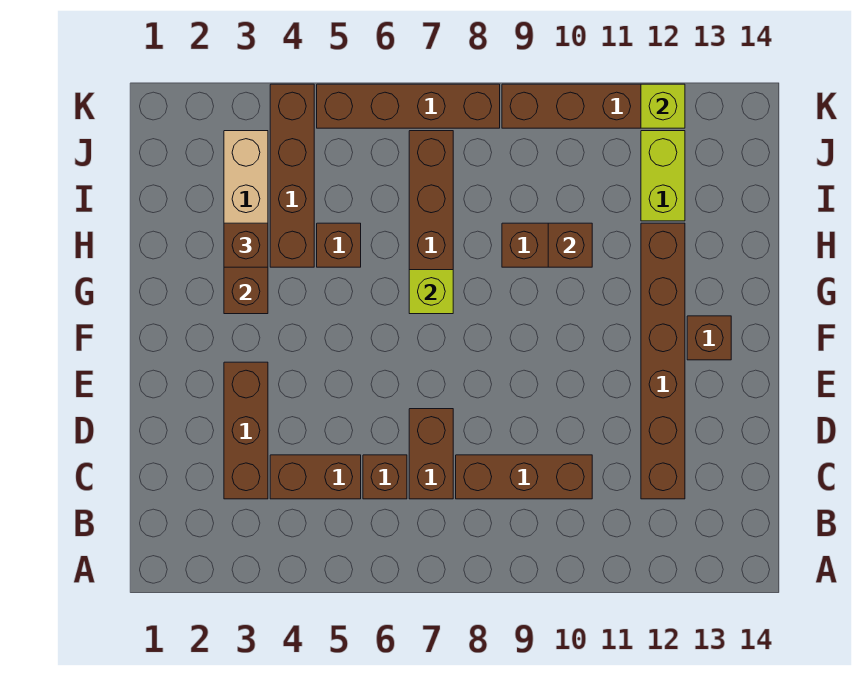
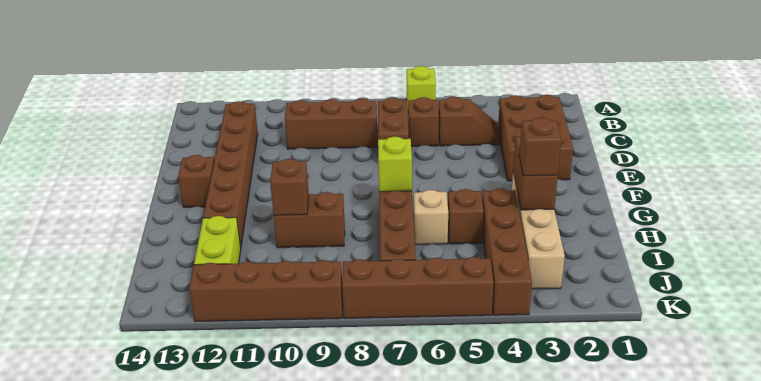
brown brick C3:E3 level 1 -> brown brick C2:E3 level 1
brown brick C4:C5 level 1 -> brown slope C4:C5 level 1 top 5
none -> tan brick H6 level 1
lime brick K12 level 2 -> lime brick A6 level 1

